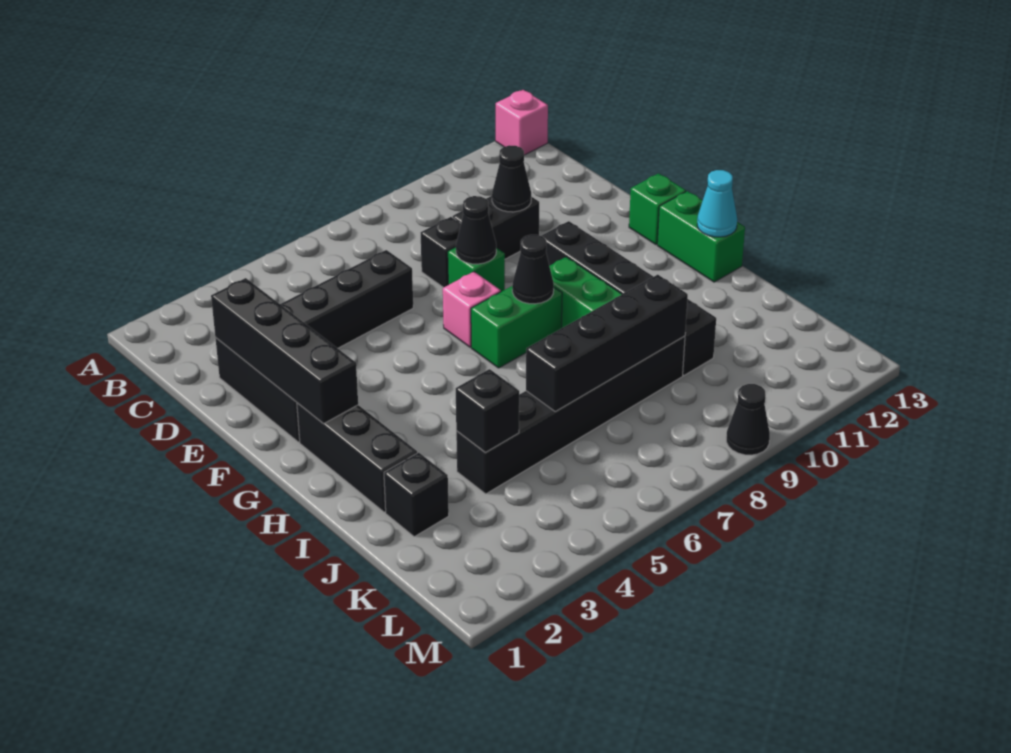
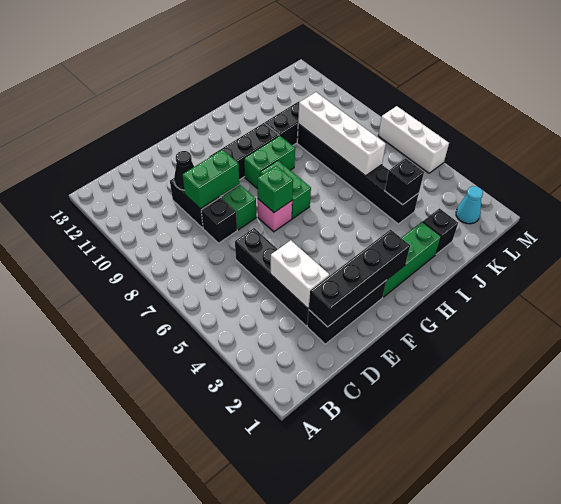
pink brick A13 level 1 -> none
none -> white brick D3:D4 level 2
black cone E8 level 2 -> none
green brick F13 level 1 -> green brick F7 level 2
black brick G2:I2 level 1 -> green brick G2:I2 level 1
black cone G8 level 2 -> none
green brick G13:H13 level 1 -> green brick D9:E9 level 2
cyan cone H13 level 2 -> cyan cone L2 level 1
black brick J6:J9 level 2 -> white brick J6:J9 level 2
none -> white brick M5:M7 level 1
black cone M9 level 1 -> none

